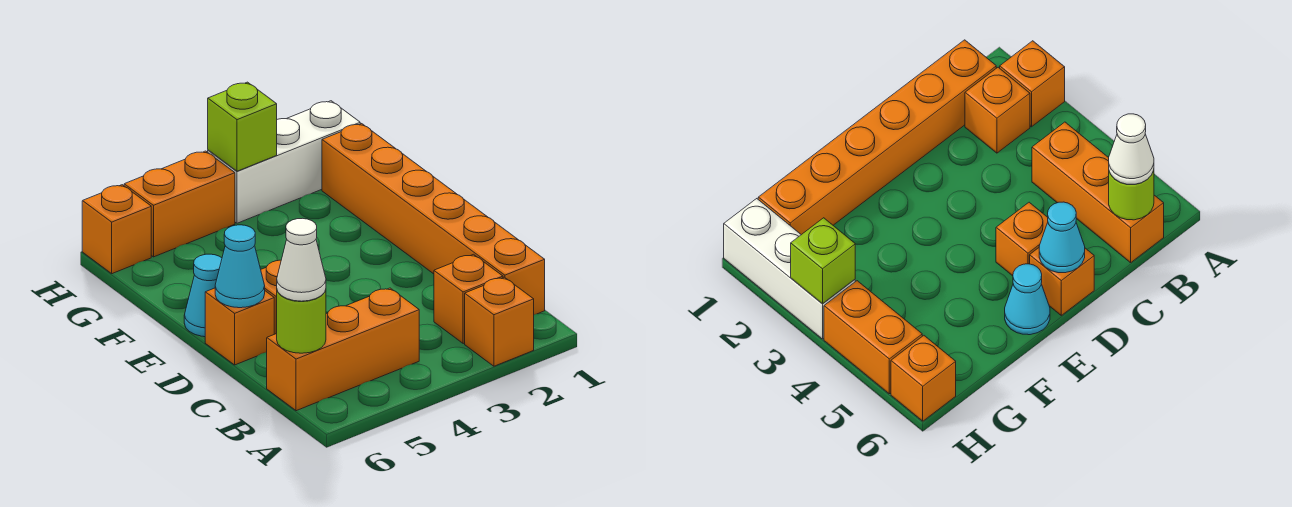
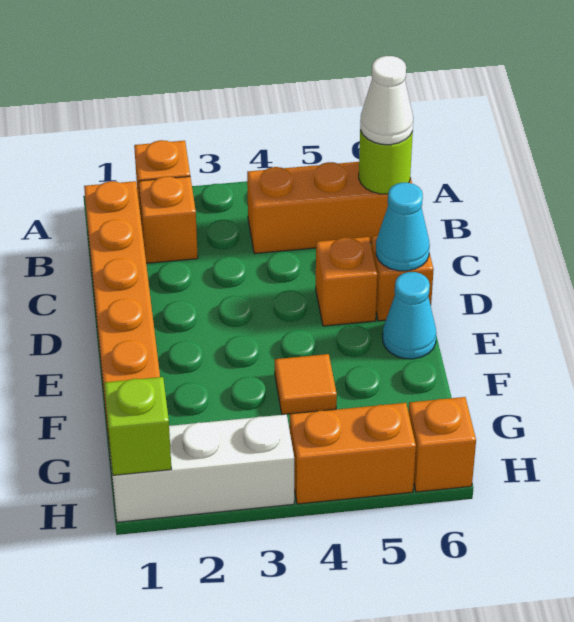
none -> orange tile F4 level 1
lime brick H3 level 2 -> lime brick H1 level 2

